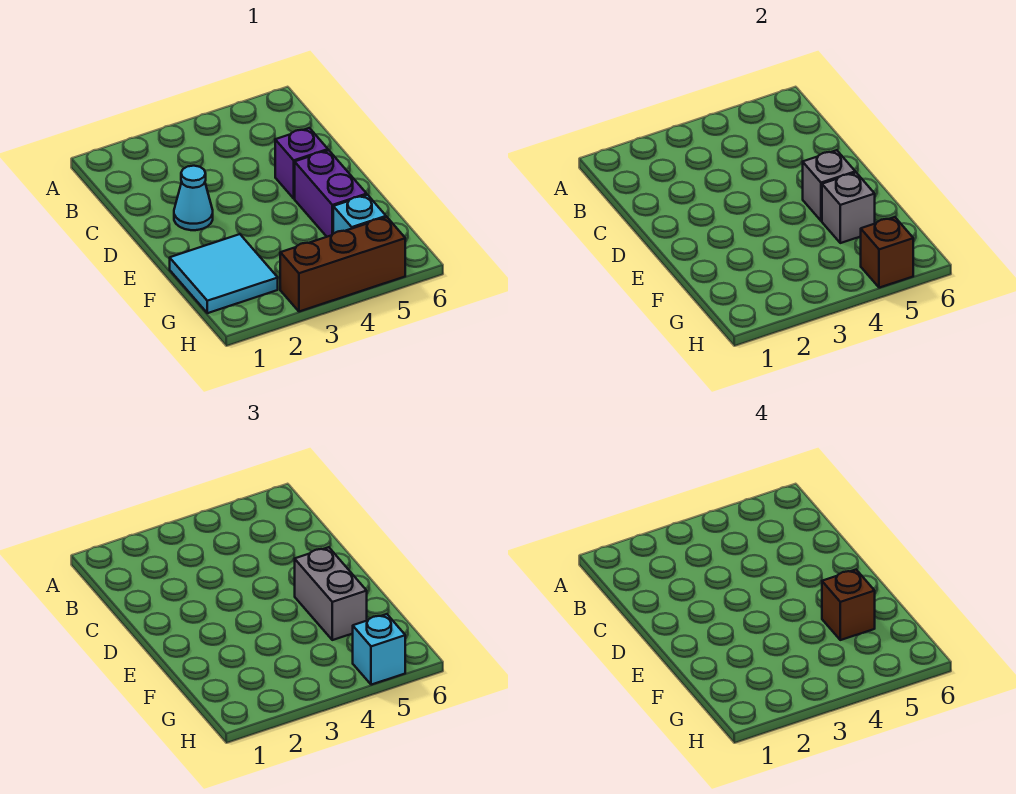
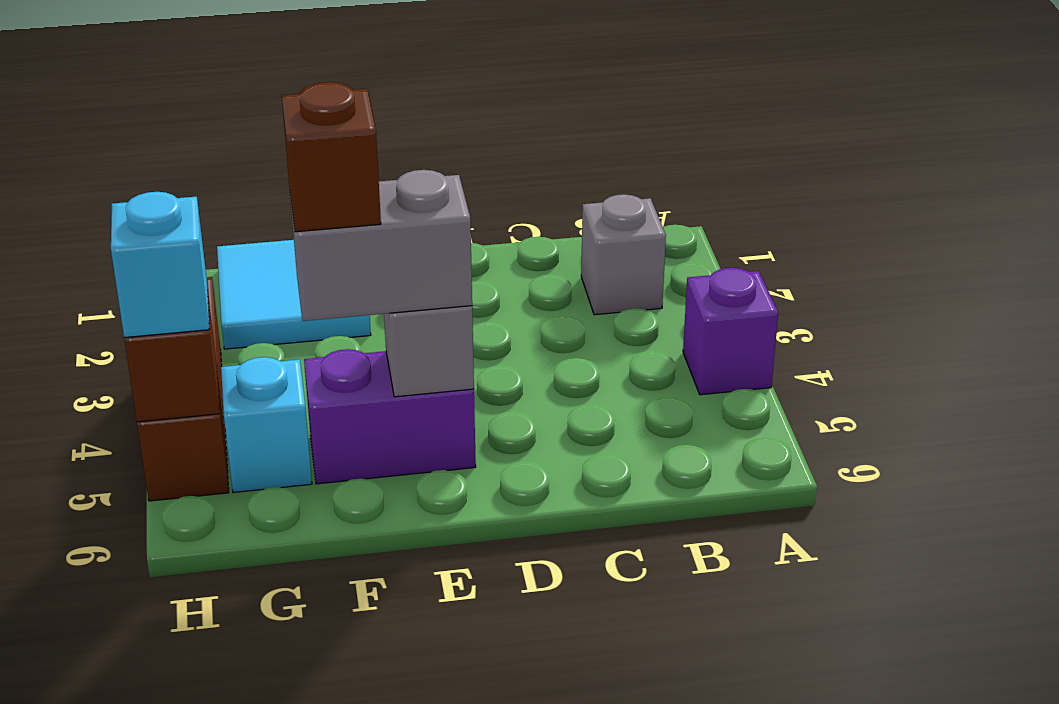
cyan cone D2 level 1 -> none
purple brick D5 level 1 -> purple brick A4 level 1
grey brick F5 level 2 -> grey brick B2 level 1

